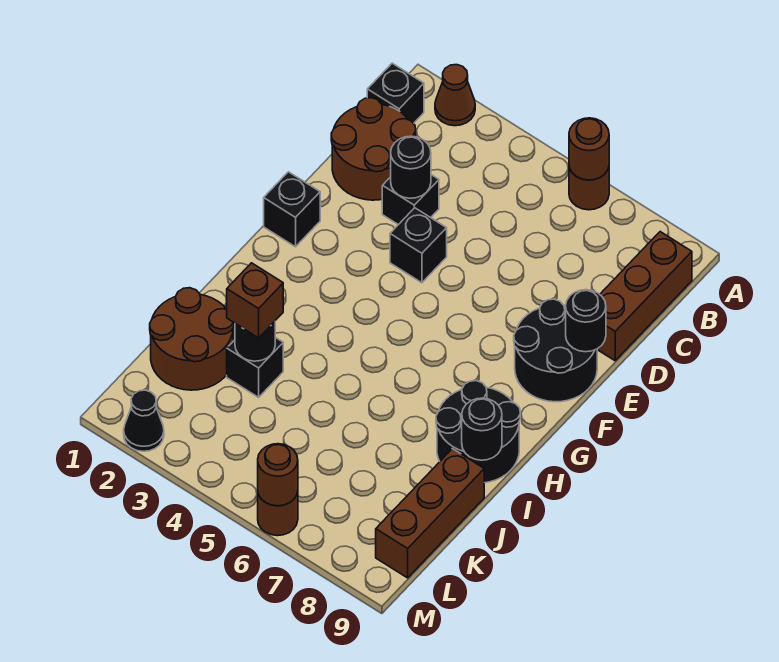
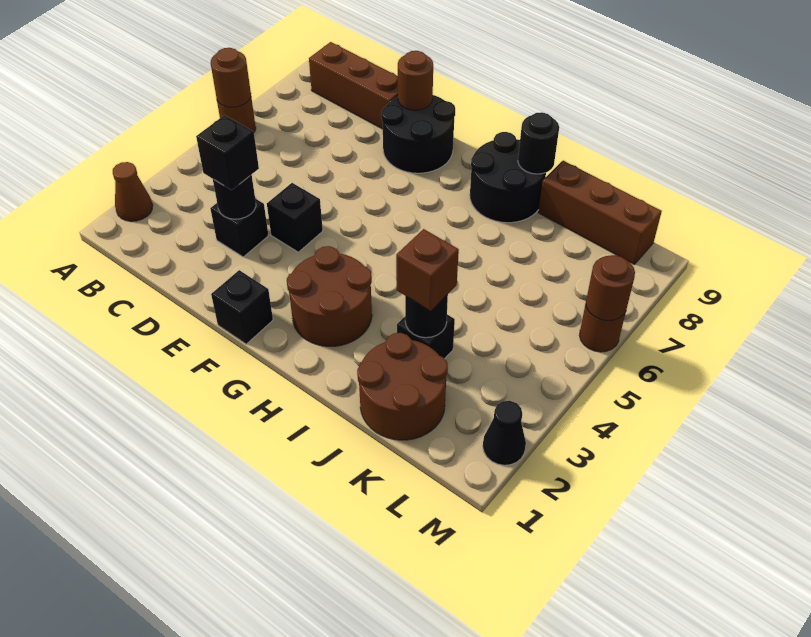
black brick B1 level 1 -> black brick D3 level 3
brown round brick C1:D2 level 1 -> brown round brick G2:H3 level 1
black round brick E9 level 2 -> brown round brick E9 level 2

